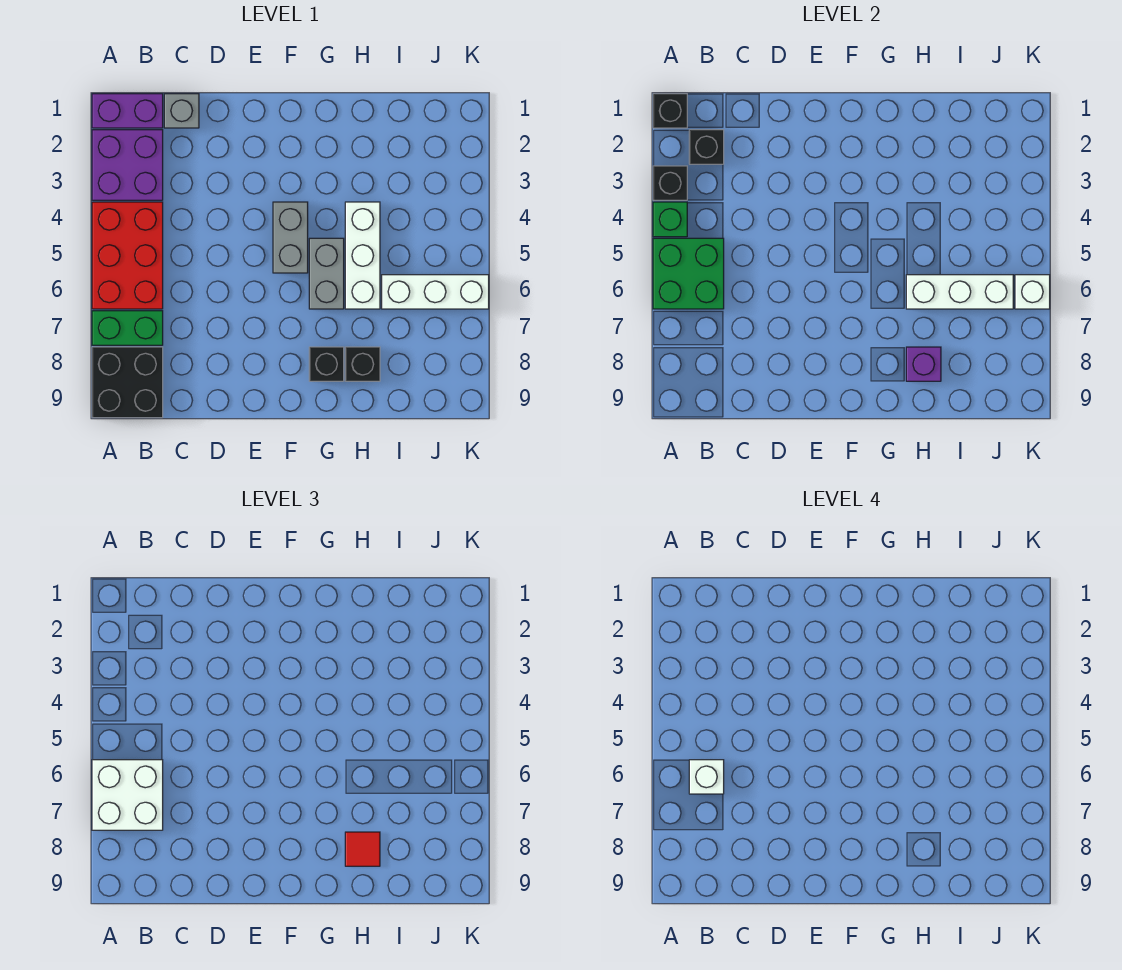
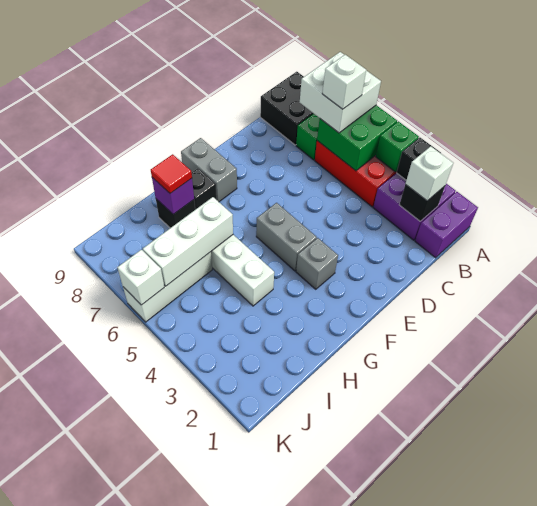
black brick A1 level 2 -> none
none -> white brick B2 level 3
grey brick C1 level 1 -> grey brick F3 level 1
grey brick G5:G6 level 1 -> grey brick F8:F9 level 1

